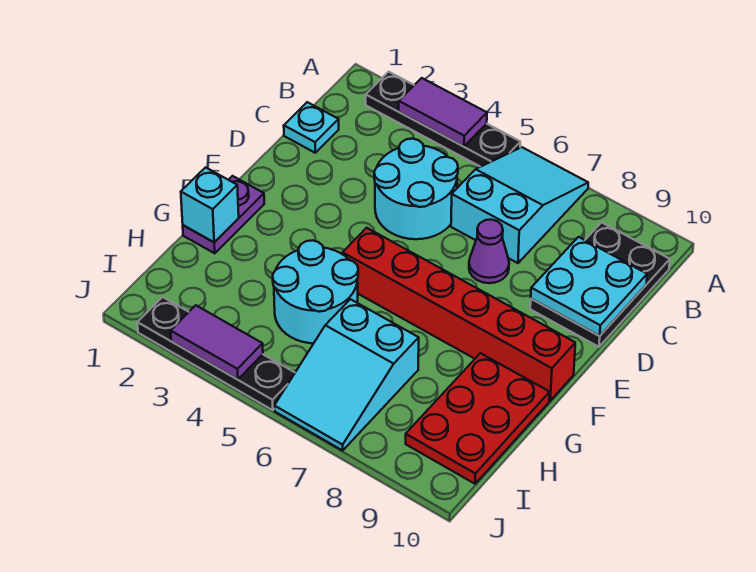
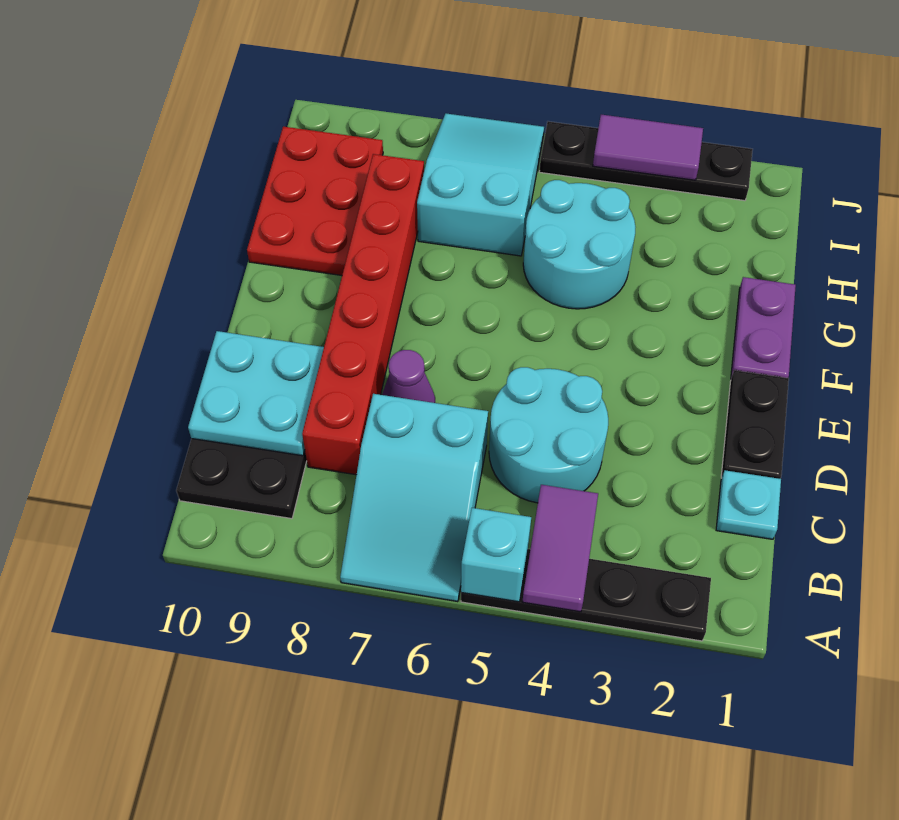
purple tile A3:A4 level 2 -> purple tile A4:B4 level 2
none -> black plate D1:E1 level 1
red brick F5:F10 level 1 -> red brick C8:H8 level 1
cyan brick G1 level 2 -> cyan brick A5 level 2

